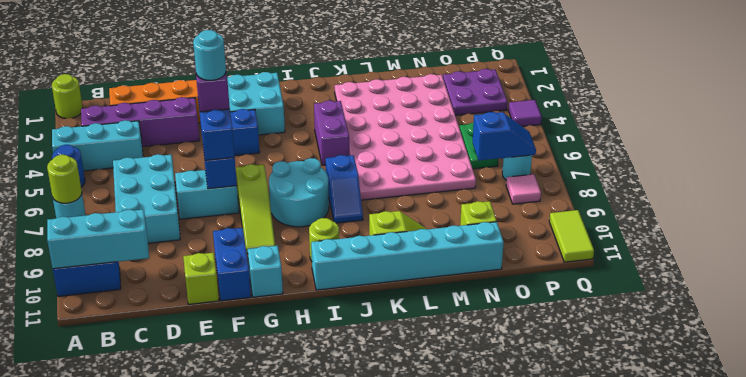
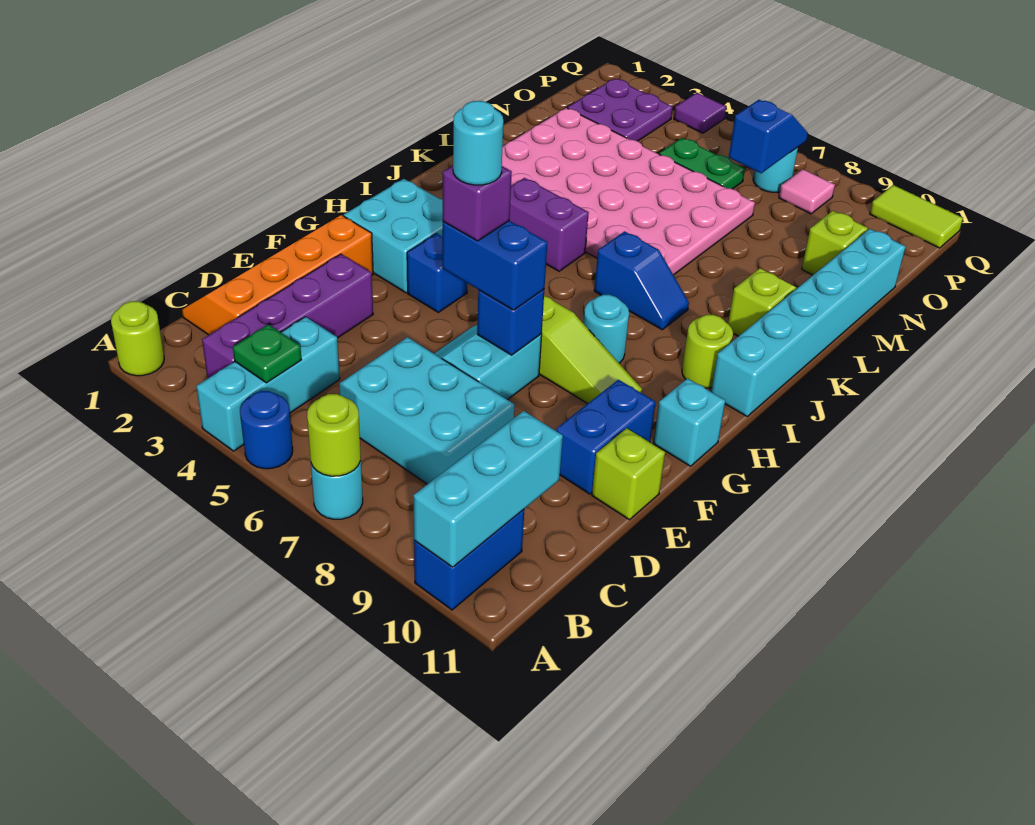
none -> green plate B4 level 2
blue brick F10:F11 level 1 -> blue brick E10:F10 level 1
cyan round brick H7:I8 level 1 -> cyan round brick H8 level 1

